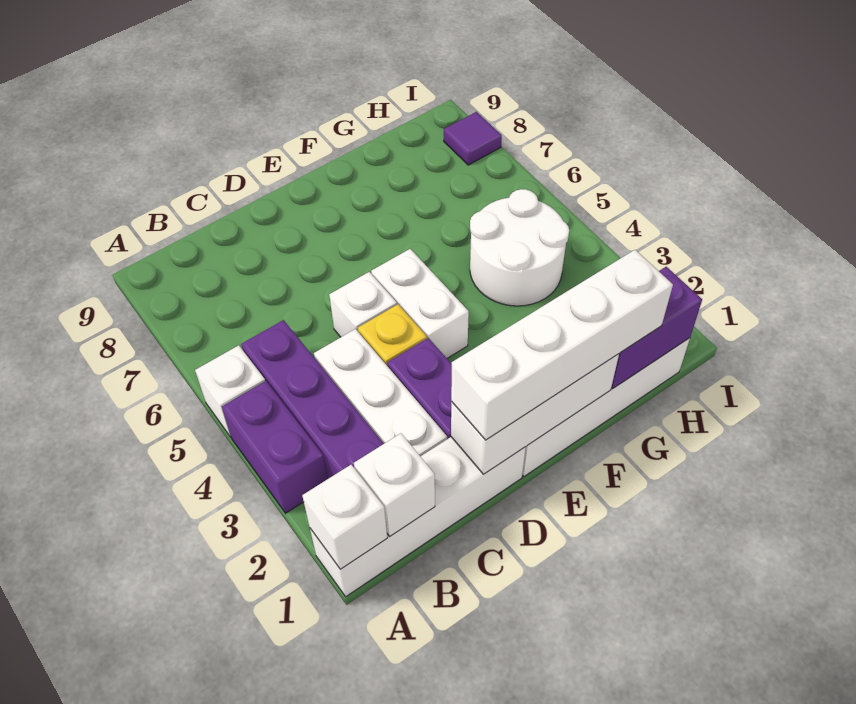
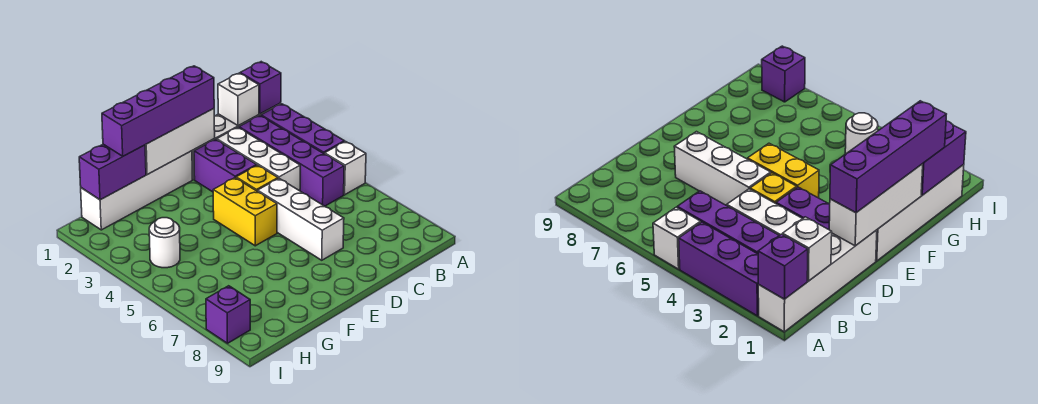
white brick A1 level 2 -> purple brick A1 level 2
purple brick A3:A4 level 1 -> purple brick A2:A4 level 1
white brick D1:G1 level 3 -> purple brick D1:G1 level 3
white brick D5 level 1 -> white brick D5:D7 level 1
white brick E4:E5 level 1 -> yellow brick E4:E5 level 1
white round brick G4:H5 level 1 -> white round brick H4 level 1
purple tile I8 level 1 -> purple brick I8 level 1

